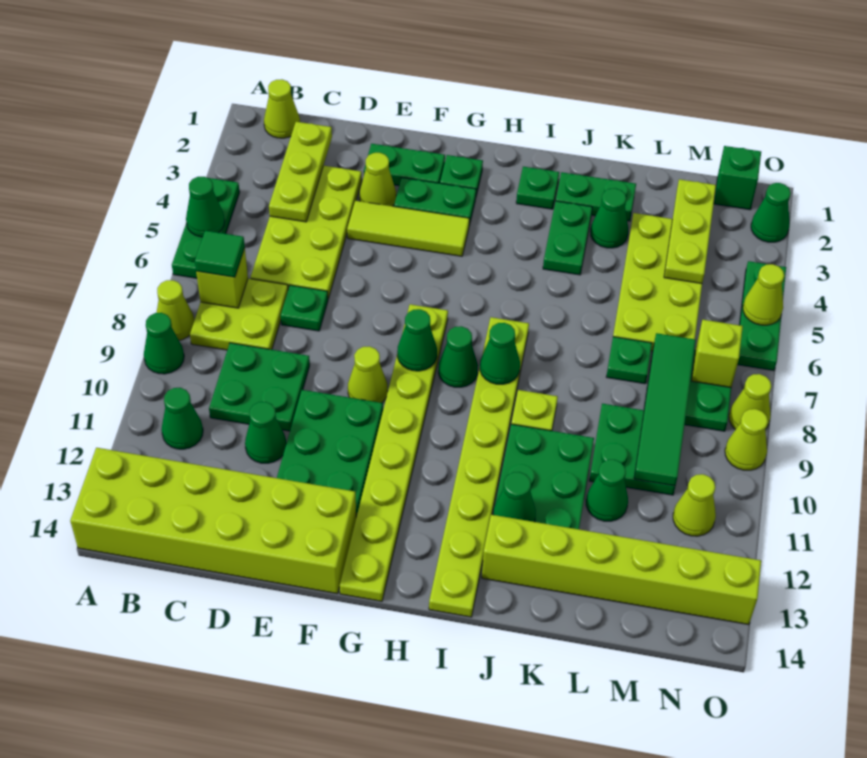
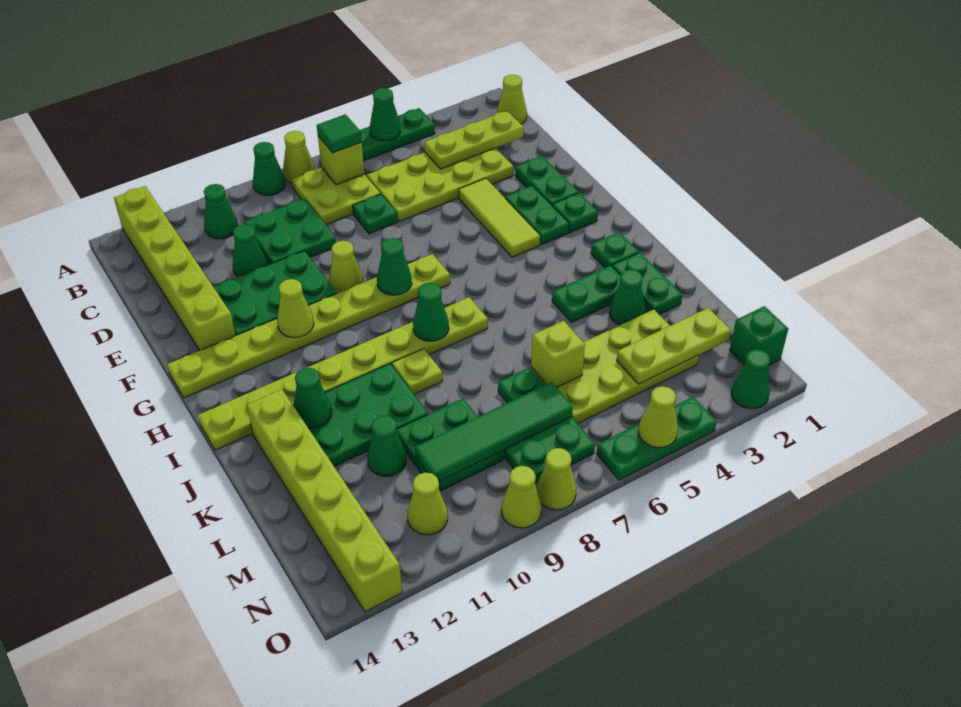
lime brick A13:F14 level 1 -> lime brick A13:F13 level 1
lime cone E3 level 1 -> lime cone G11 level 2
green cone H8 level 1 -> none
lime brick N7 level 2 -> lime brick L6 level 2

